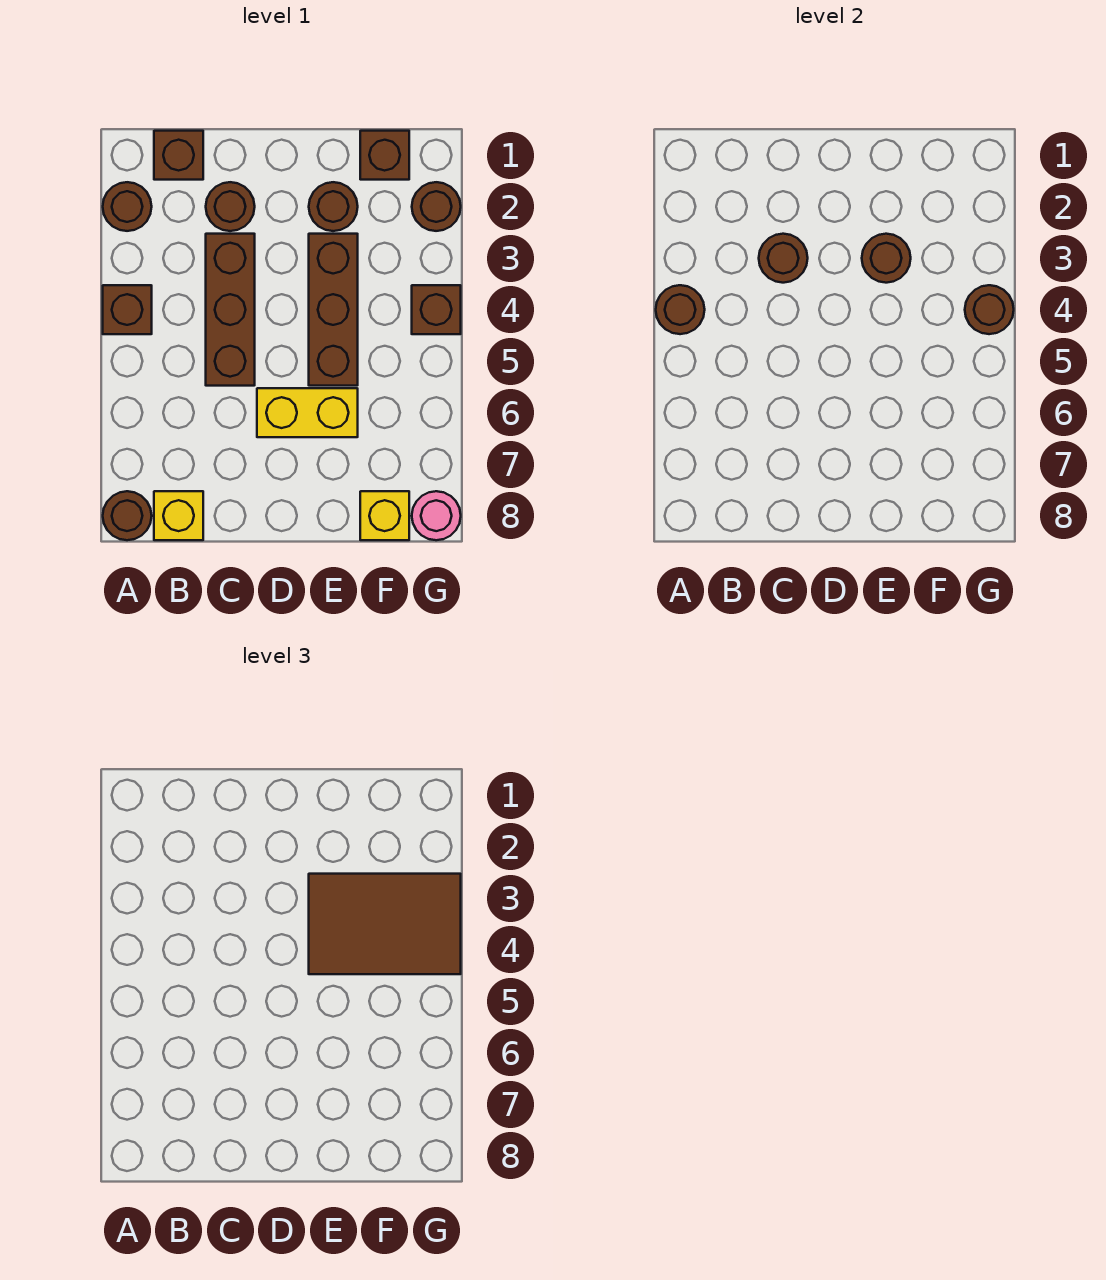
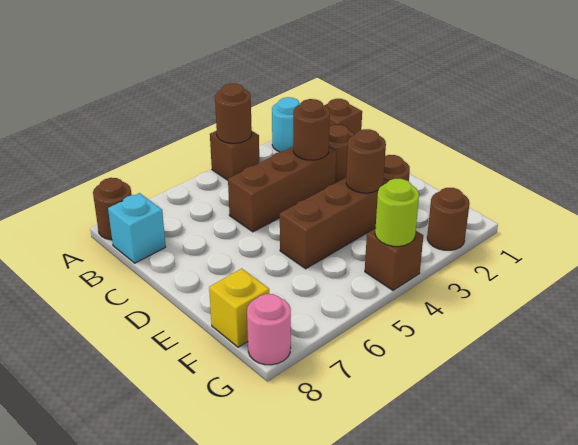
brown round brick A2 level 1 -> cyan round brick A2 level 1
yellow brick B8 level 1 -> cyan brick B8 level 1
yellow brick D6:E6 level 1 -> none
brown tile E3:G4 level 3 -> none
brown brick F1 level 1 -> none
brown round brick G4 level 2 -> lime round brick G4 level 2

